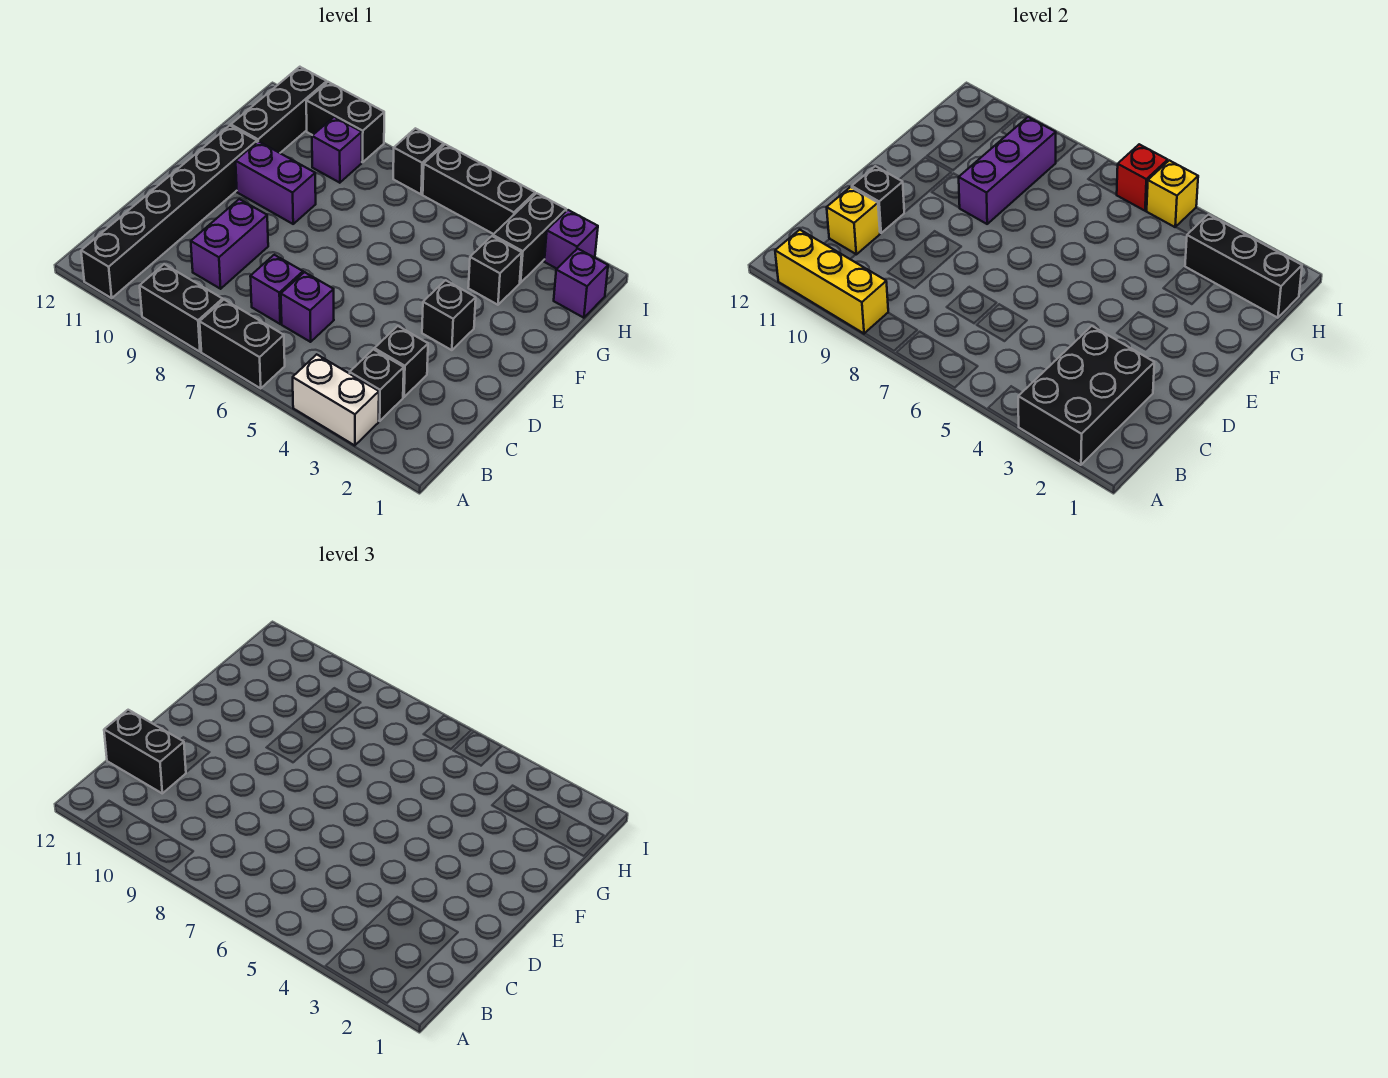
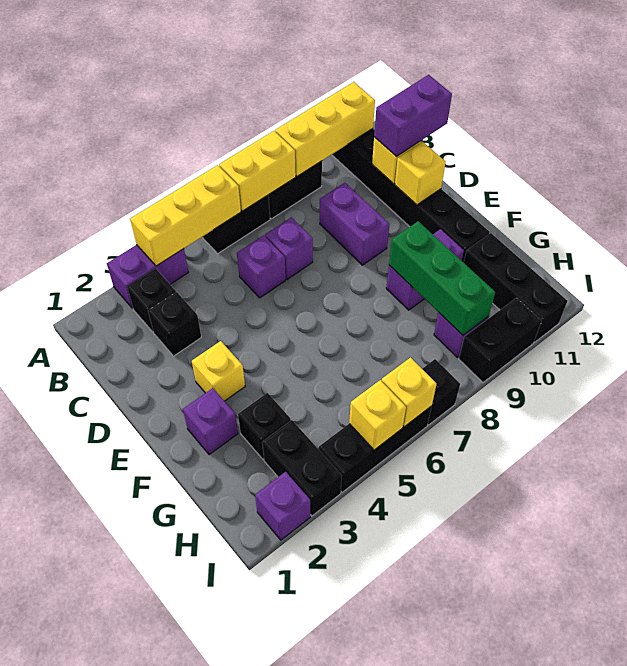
black brick A2:C3 level 2 -> none
white brick A3:A4 level 1 -> purple brick A3:A4 level 1
none -> yellow brick A4:A6 level 2
none -> yellow brick A7:A8 level 2
black brick C11:C12 level 3 -> purple brick C11:C12 level 3
black brick D11 level 2 -> yellow brick D11 level 2
black brick E3 level 1 -> yellow brick E3 level 1
purple brick F9:H9 level 2 -> green brick F9:H9 level 2
purple brick H1 level 1 -> purple brick F2 level 1
black brick H1:H3 level 2 -> none
red brick I6 level 2 -> yellow brick I6 level 2

